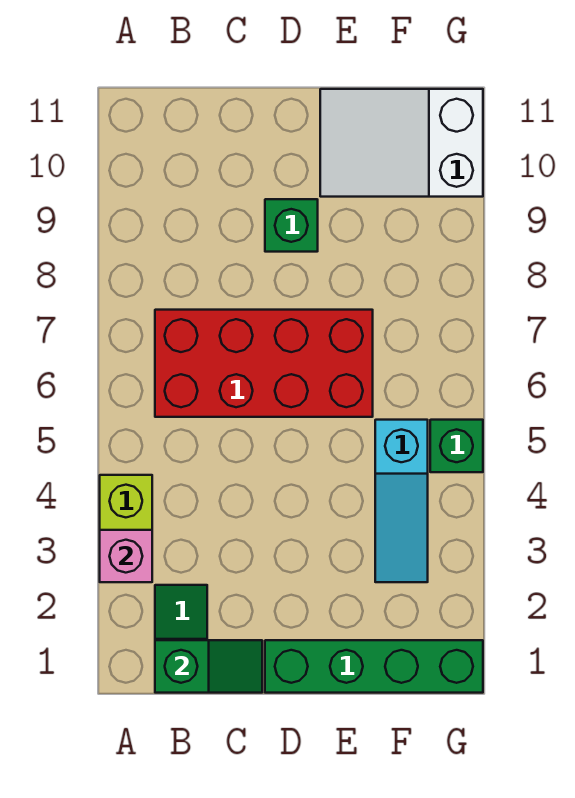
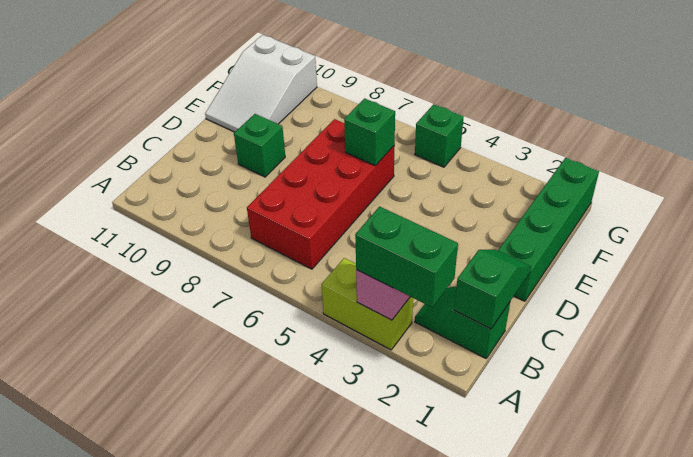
none -> green brick A2:A3 level 3
none -> green brick E6 level 2
cyan slope F3:F5 level 1 top 5 -> none

